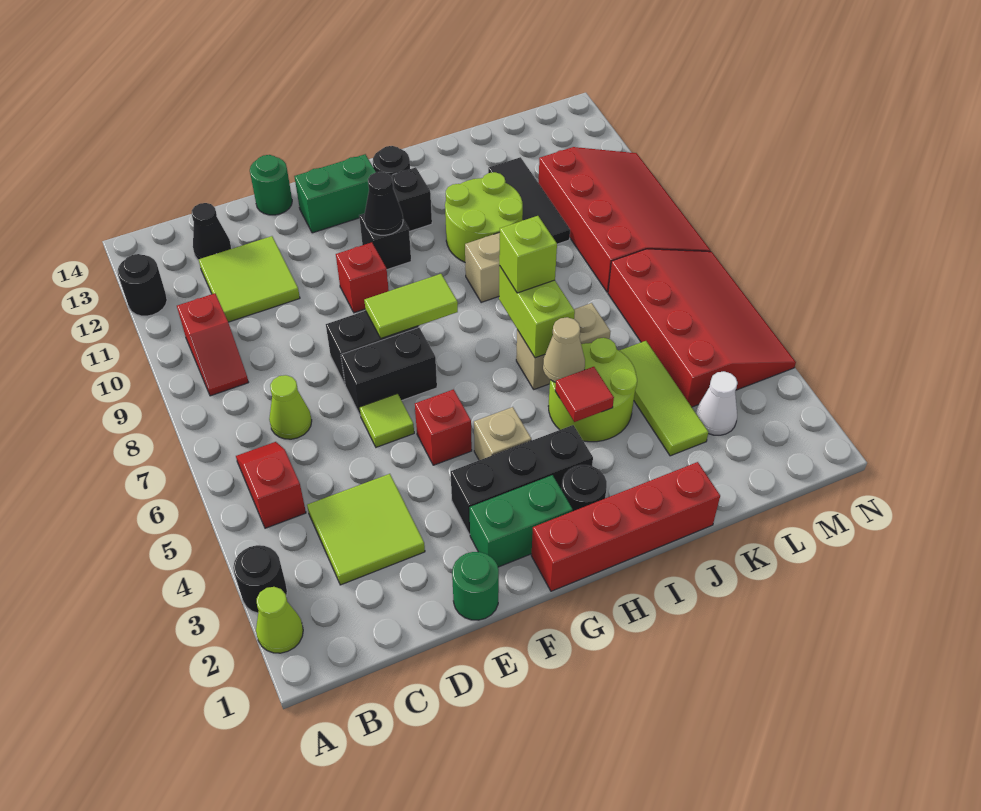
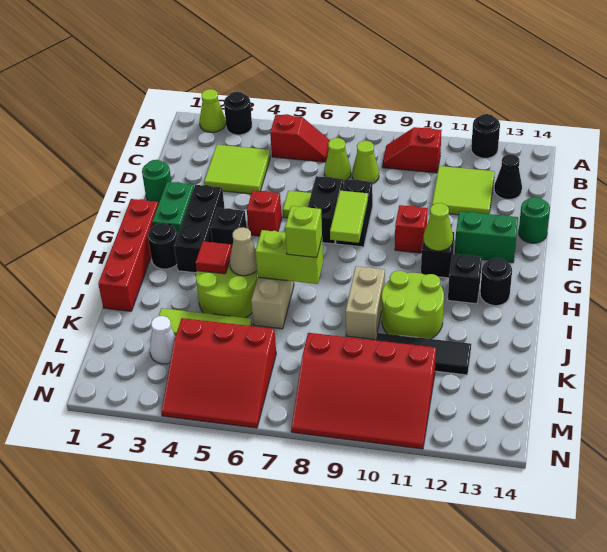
none -> lime cone C8 level 1
green brick F13:G13 level 1 -> green brick F12:F13 level 1
tan brick G4 level 1 -> black brick G4 level 1
black cone G11 level 2 -> lime cone G11 level 2
red slope L4:N7 level 1 top L -> red slope L4:N6 level 1 top L

